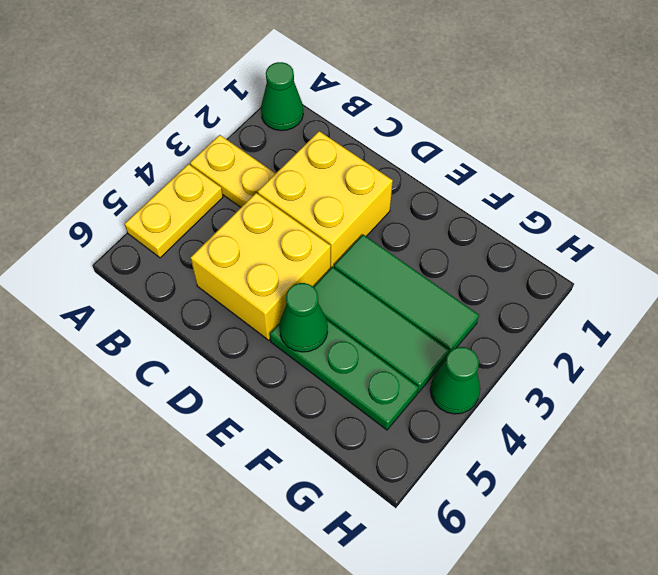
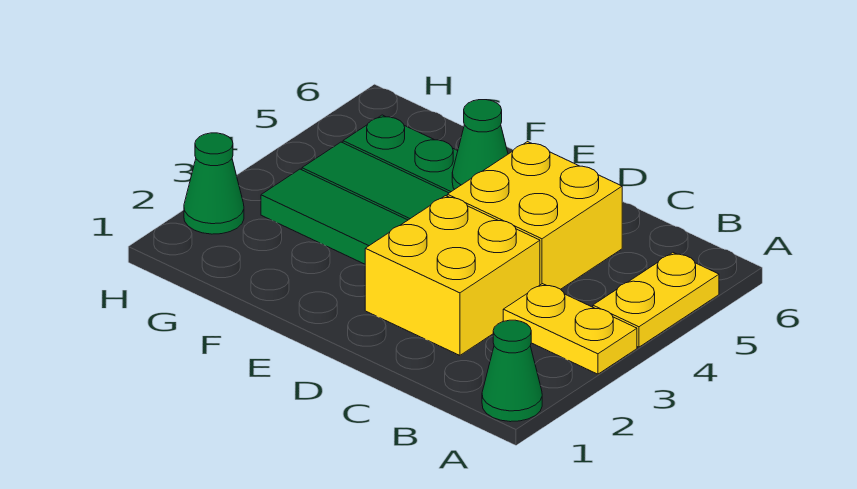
green cone H4 level 1 -> green cone H2 level 1

